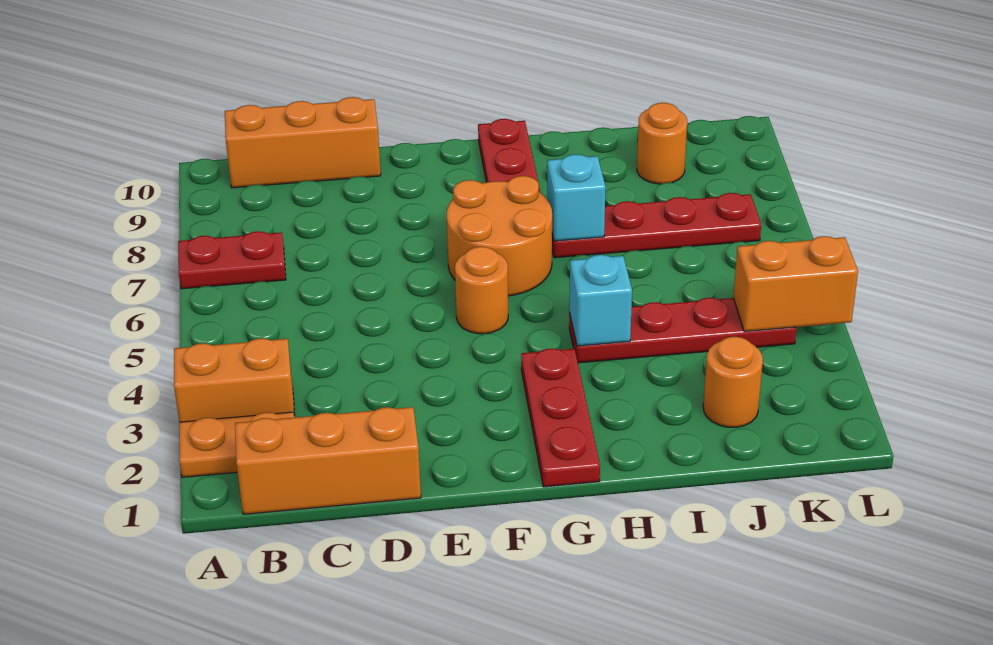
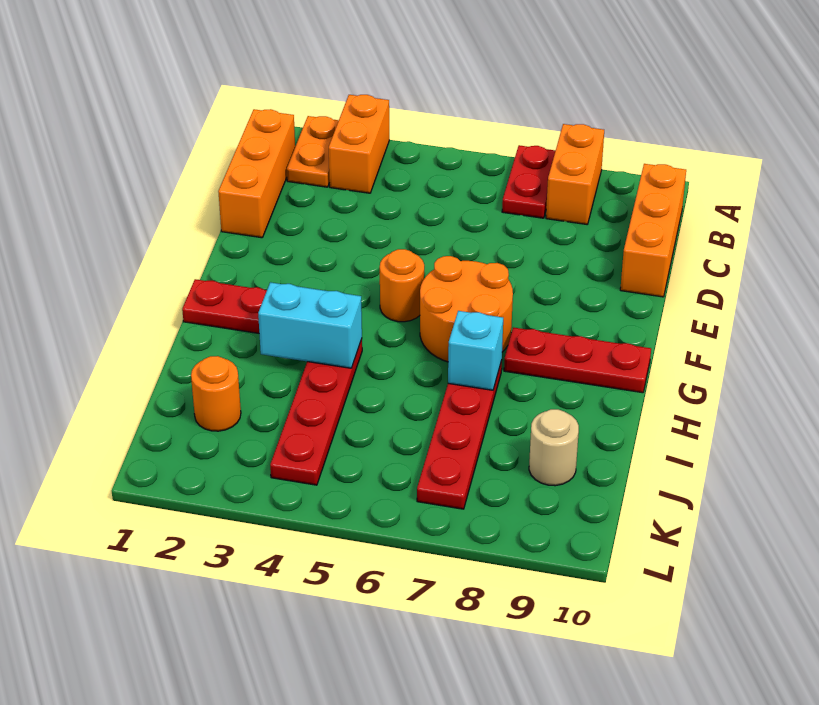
cyan brick H4 level 2 -> cyan brick H3:H4 level 2
orange round brick J9 level 1 -> tan round brick J9 level 1
orange brick K4:L4 level 2 -> orange brick A8:B8 level 1

